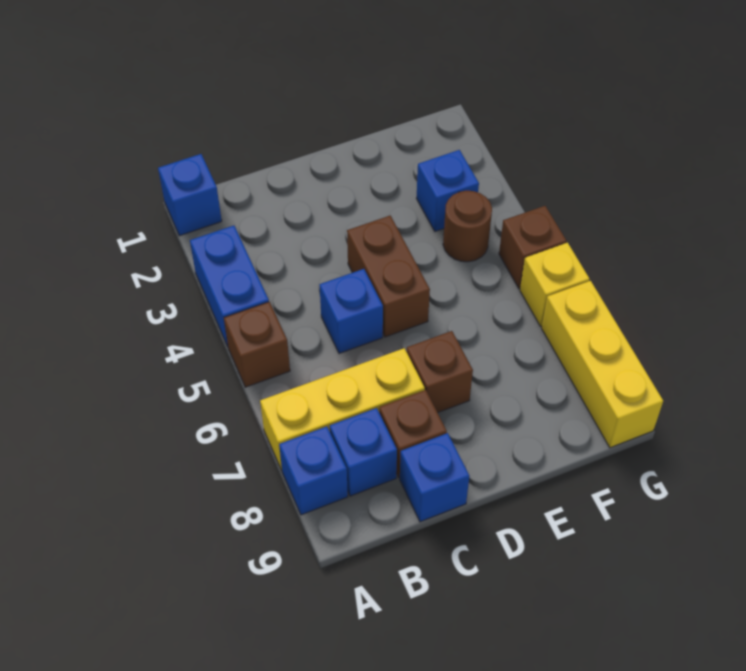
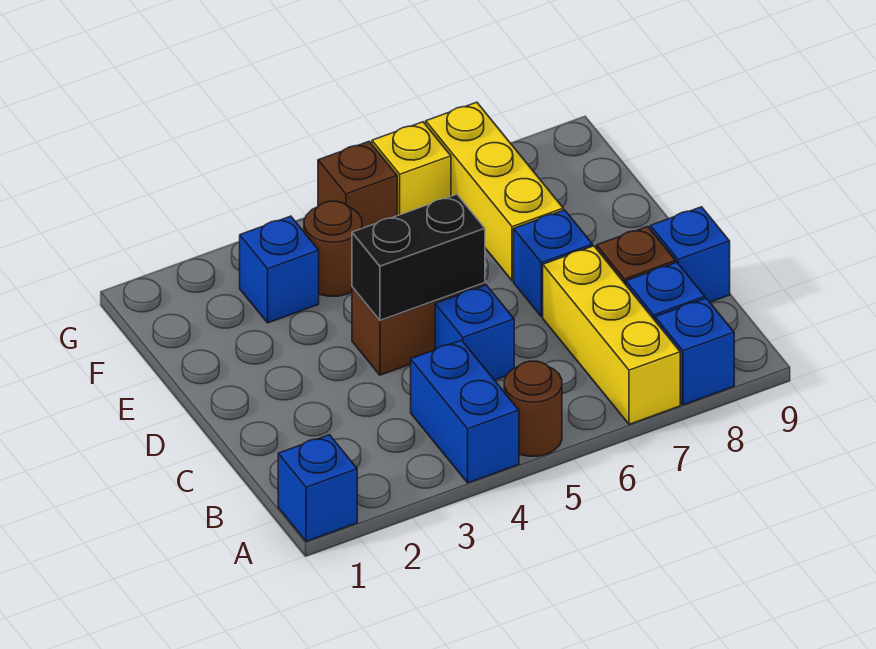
blue brick A3:A4 level 1 -> blue brick A4:B4 level 1
brown brick A5 level 1 -> brown round brick A5 level 1
none -> black brick D4:D5 level 2
brown brick D7 level 1 -> blue brick D7 level 1
yellow brick G7:G9 level 1 -> yellow brick E7:G7 level 1

